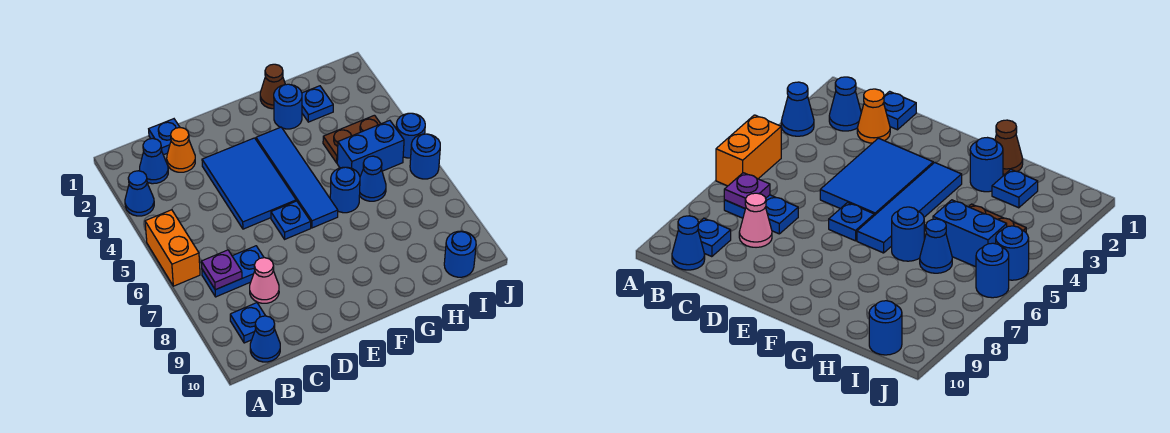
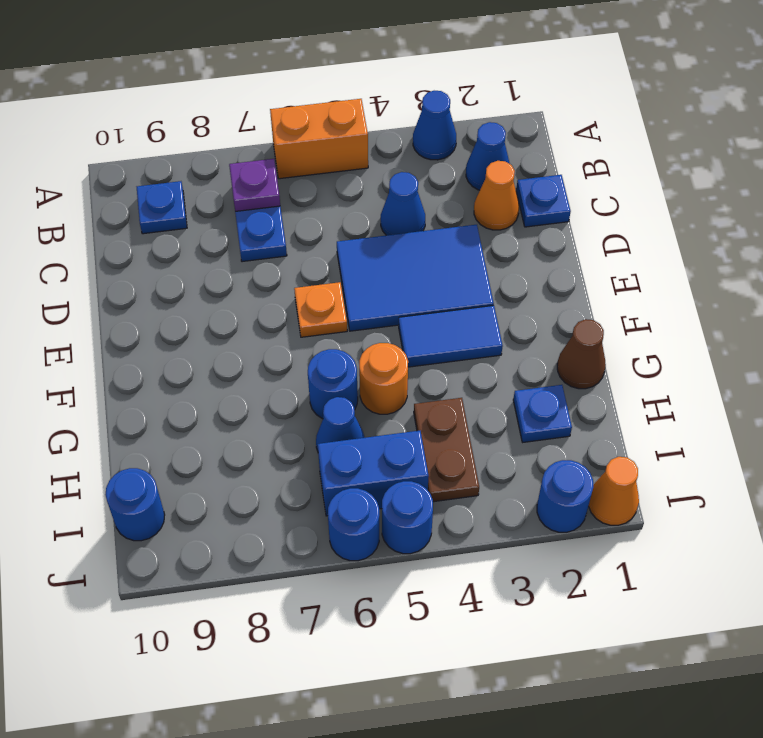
blue cone B10 level 1 -> blue cone C4 level 1
pink cone C8 level 1 -> none
blue plate E6 level 1 -> orange plate E6 level 1
blue tile F3:F6 level 1 -> blue tile F3:F4 level 1
blue round brick G2 level 1 -> blue round brick J2 level 1
none -> orange round brick G5 level 1
blue brick H5:I5 level 1 -> blue brick I5:I6 level 1
none -> orange cone J1 level 1

